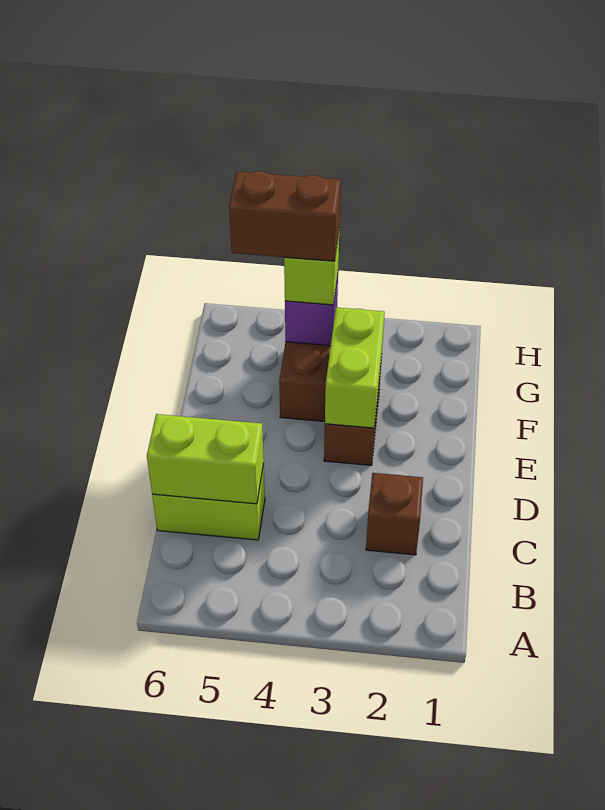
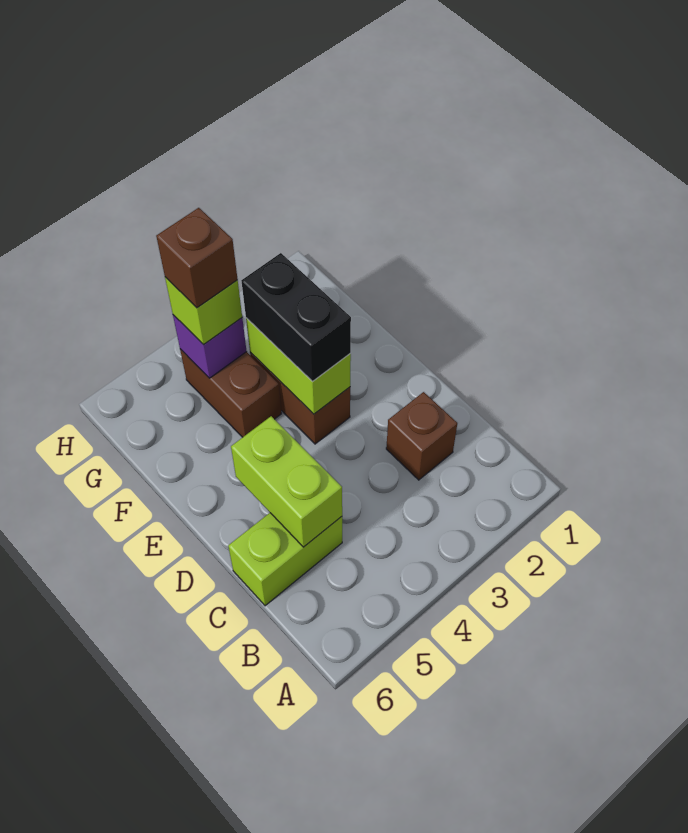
lime brick C5:C6 level 2 -> lime brick C5:D5 level 2
none -> black brick E3:F3 level 3
brown brick G4:G5 level 4 -> brown brick G4 level 4

